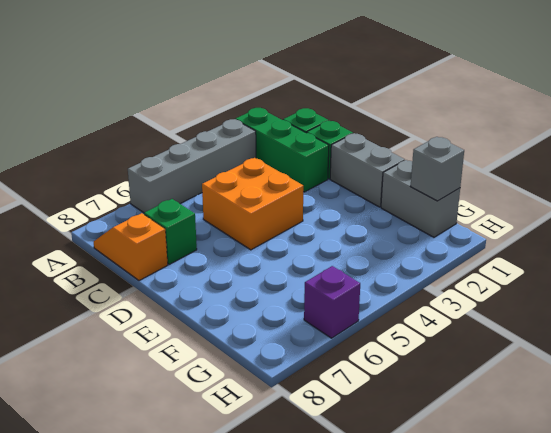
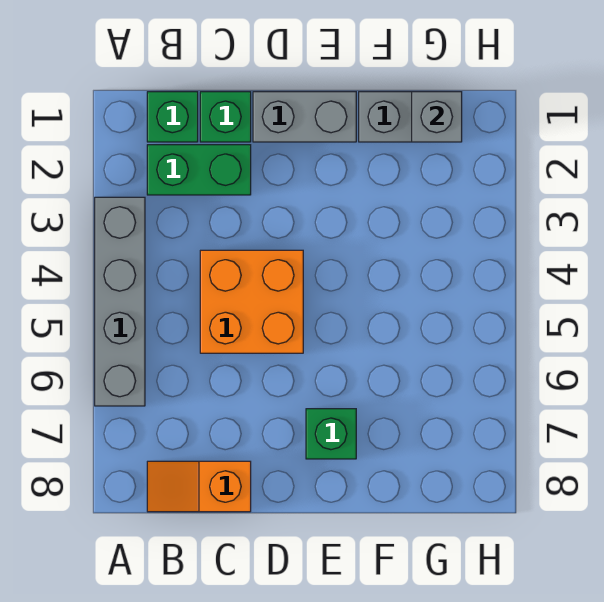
green brick A2:C2 level 1 -> green brick B2:C2 level 1
green brick C7 level 1 -> green brick E7 level 1
purple brick H6 level 1 -> none

